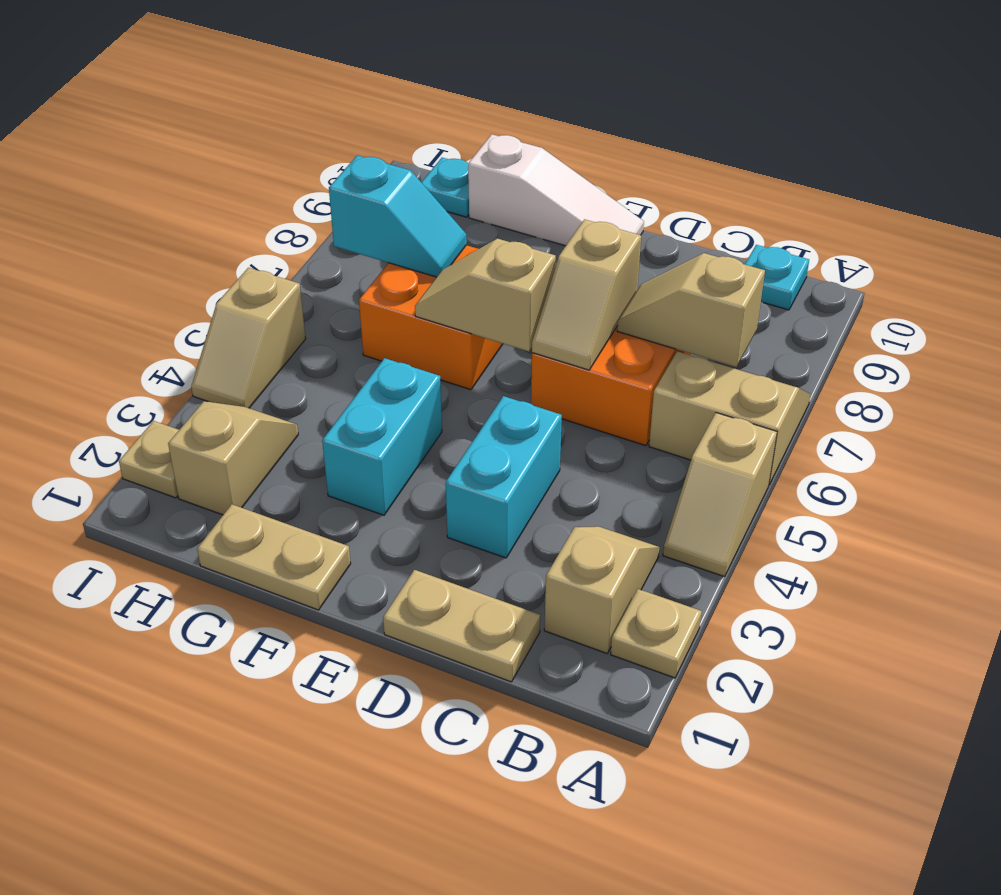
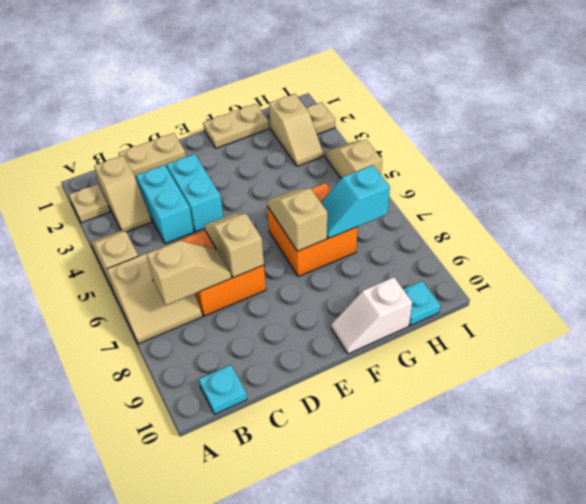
tan slope E6:F6 level 2 top E -> tan slope F6:F7 level 2 top 7
white slope E10:G10 level 1 top G -> white slope F10:G10 level 1 top G
cyan brick F3:F4 level 1 -> cyan brick C3:C4 level 1

